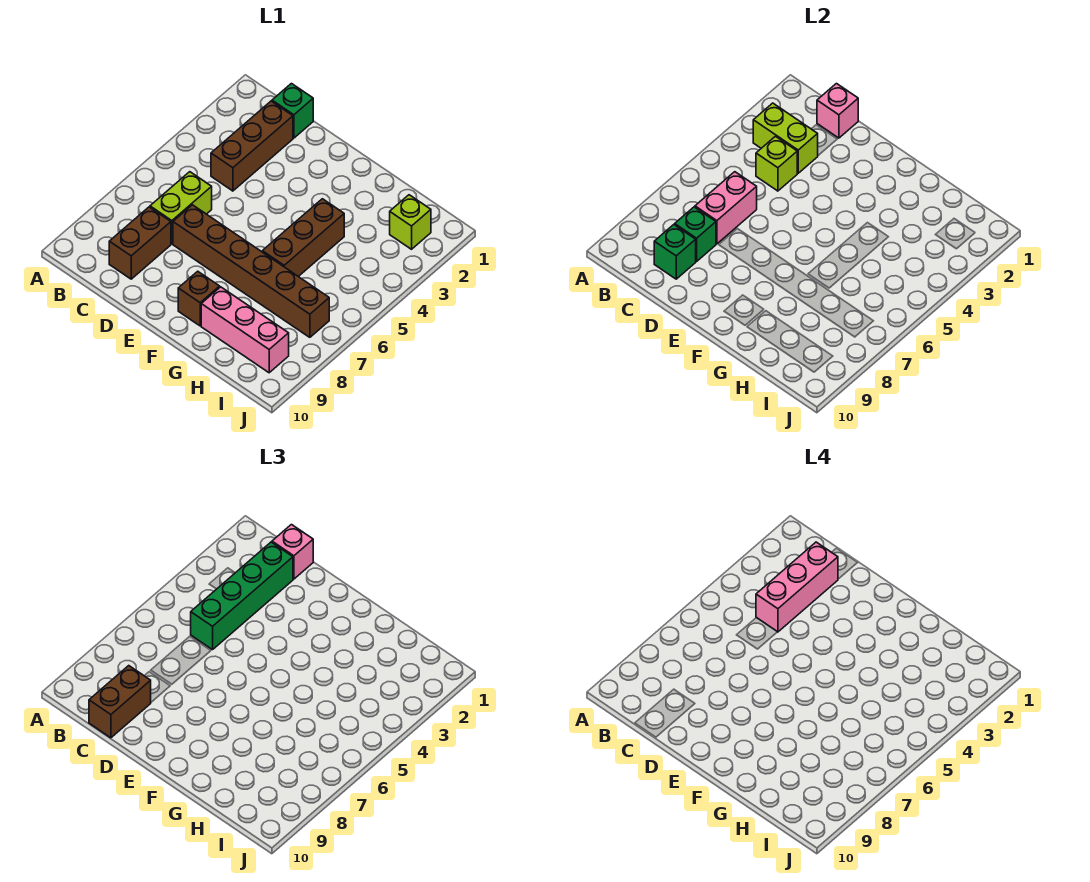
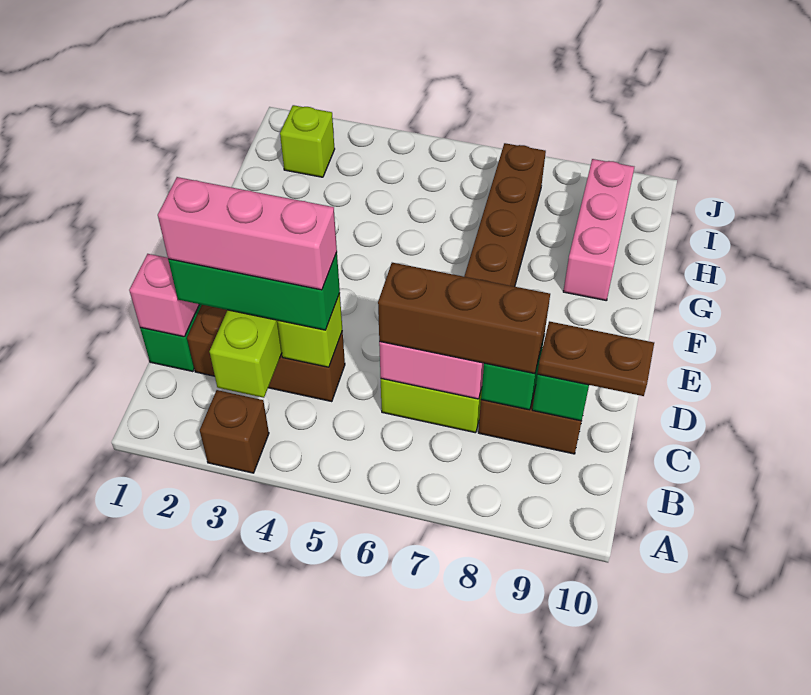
pink brick C1 level 3 -> none
green brick C2:C5 level 3 -> green brick C2:C4 level 3
brown brick C9:C10 level 3 -> brown plate C9:C10 level 3
brown brick F9 level 1 -> brown brick A3 level 1
brown brick G4:G6 level 1 -> brown brick C6:C8 level 3

